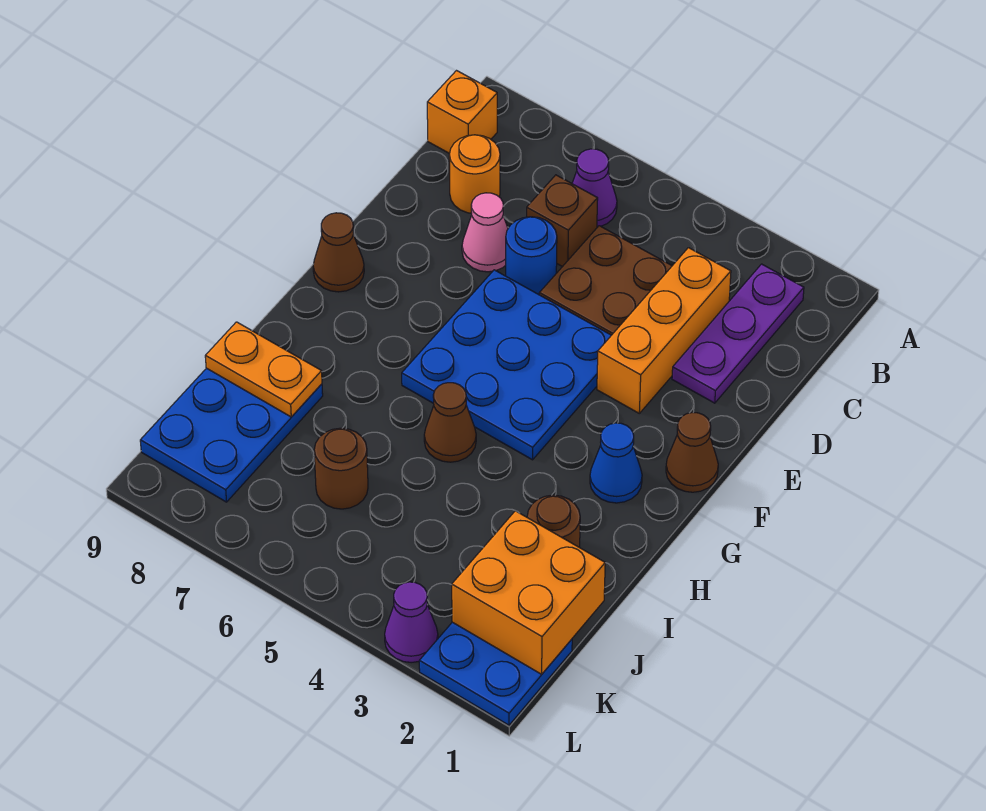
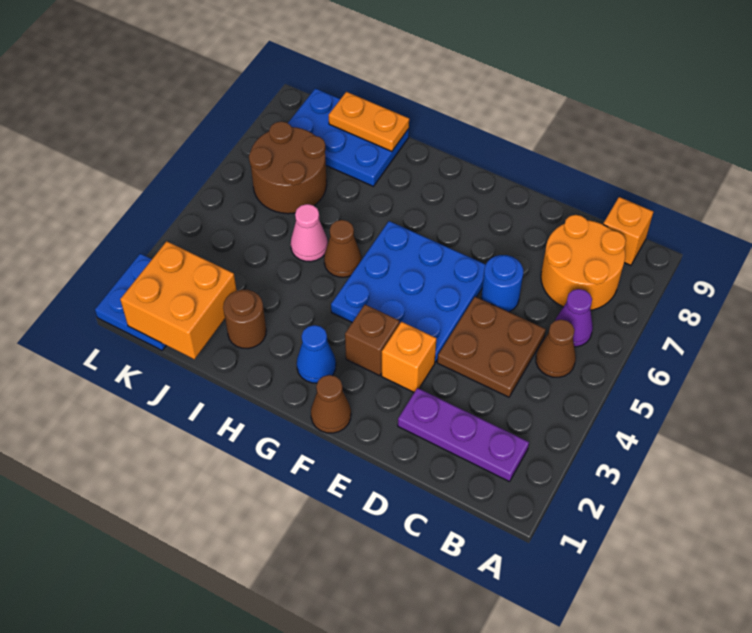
orange brick C3:E3 level 1 -> orange brick E3 level 1
brown brick C6 level 1 -> brown brick F3 level 1
orange round brick C8 level 1 -> orange round brick B7:C8 level 1
pink cone D7 level 1 -> pink cone I5 level 1
brown cone F9 level 1 -> brown cone B5 level 1
orange plate I8:I9 level 2 -> orange plate I9:J9 level 2
brown round brick J6 level 1 -> brown round brick J6:K7 level 1
purple cone L3 level 1 -> none

